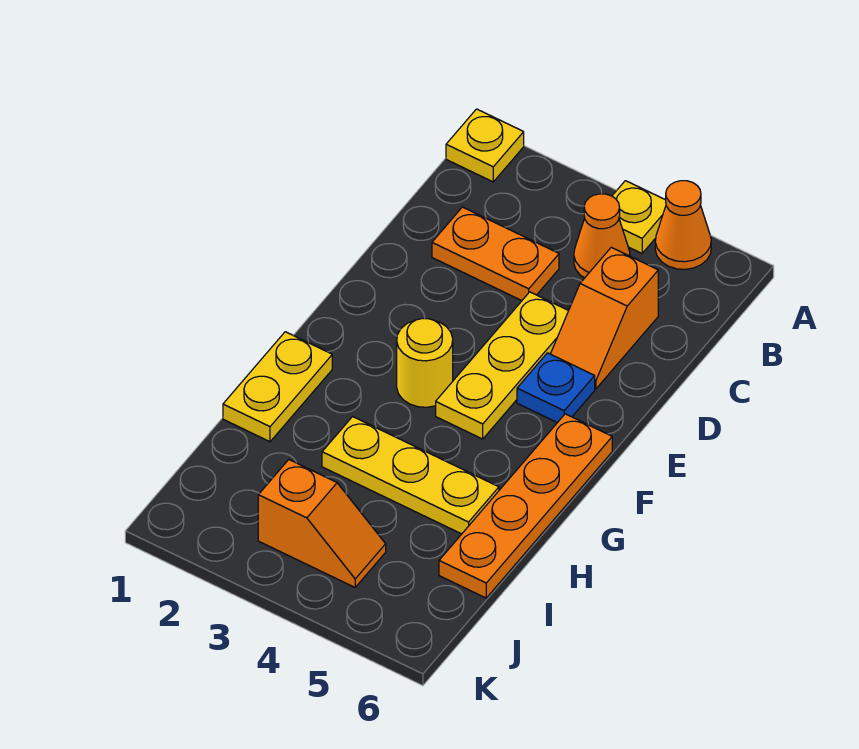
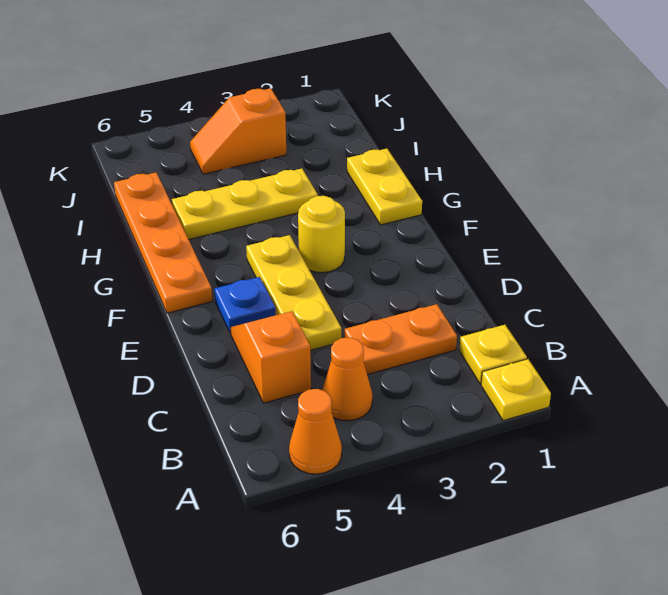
yellow plate A4 level 1 -> yellow plate B1 level 1

